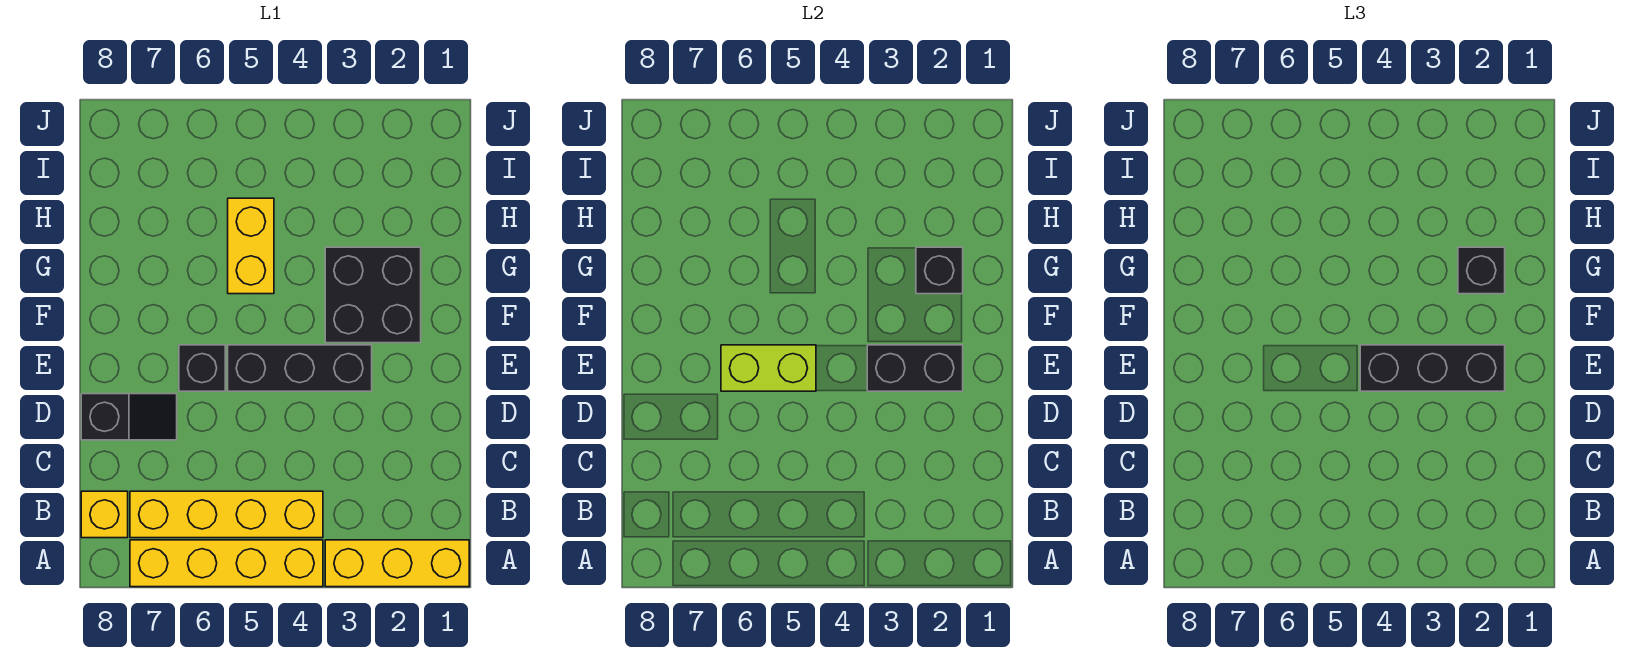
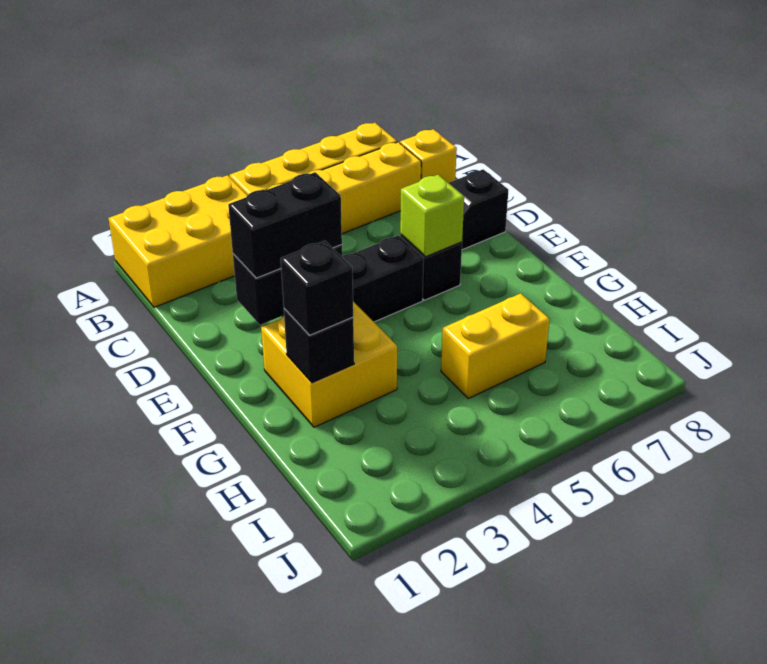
yellow brick A1:A3 level 1 -> yellow brick A1:B3 level 1
black brick E2:E4 level 3 -> black brick E2:E3 level 3
lime brick E5:E6 level 2 -> lime brick E6 level 2
black brick F2:G3 level 1 -> yellow brick F2:G3 level 1
yellow brick G5:H5 level 1 -> yellow brick H5:H6 level 1

